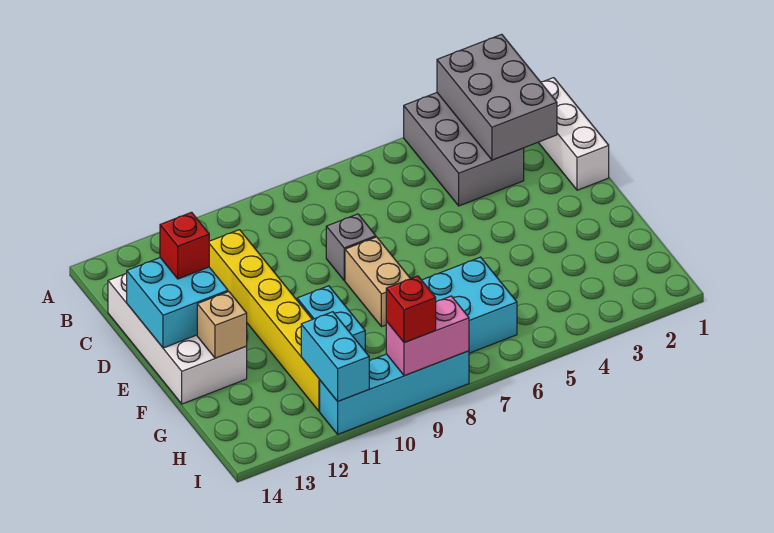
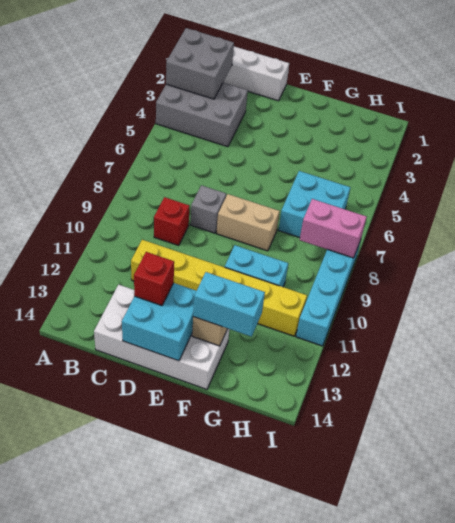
grey brick A2:C3 level 2 -> grey brick A2:B3 level 2
cyan brick H11:I11 level 2 -> cyan brick F13:G13 level 3
pink brick I8:I9 level 2 -> pink brick H8:I8 level 2
red brick I9 level 3 -> red brick C9 level 1

